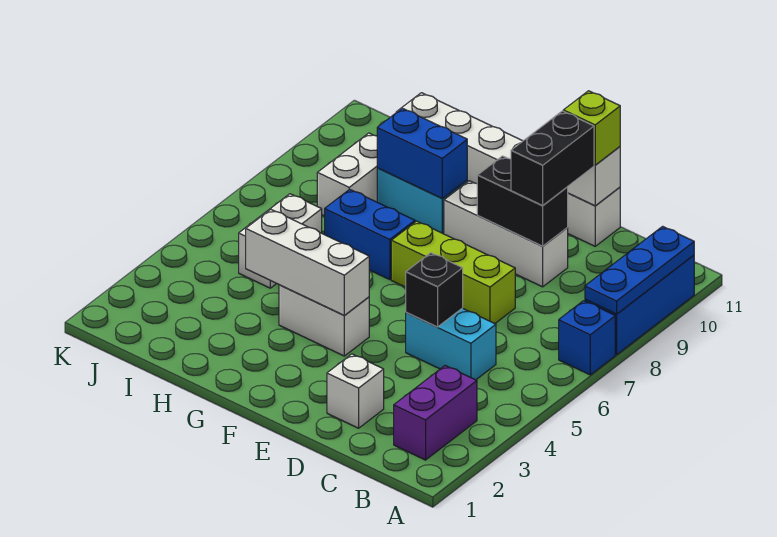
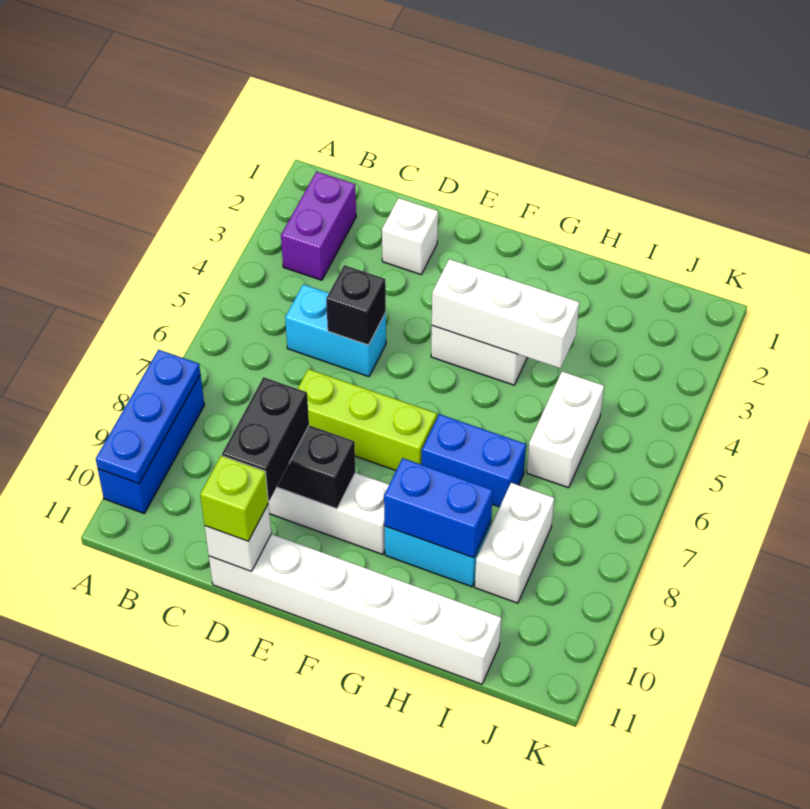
blue brick A7 level 1 -> none

